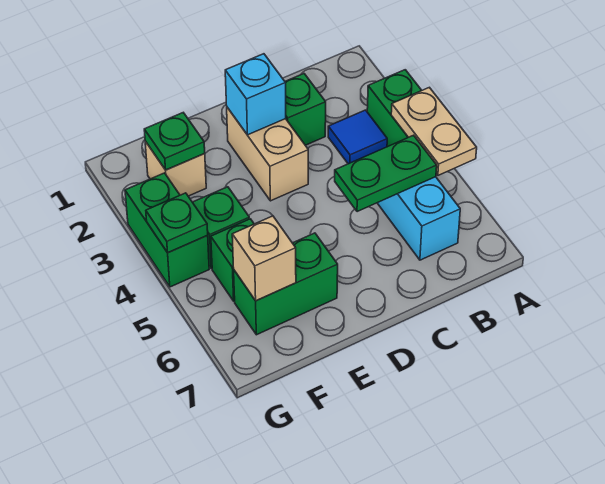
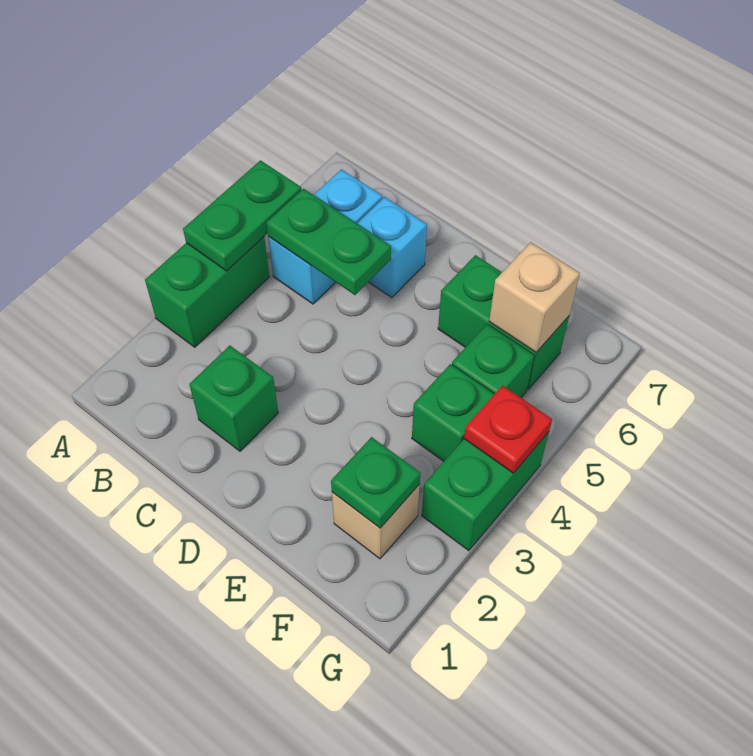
tan plate A4:A5 level 2 -> green plate A4:A5 level 2
blue tile B3 level 1 -> none
tan brick D2:D3 level 1 -> none
cyan brick D2 level 2 -> cyan brick C6 level 1
green plate G4 level 2 -> red plate G4 level 2

